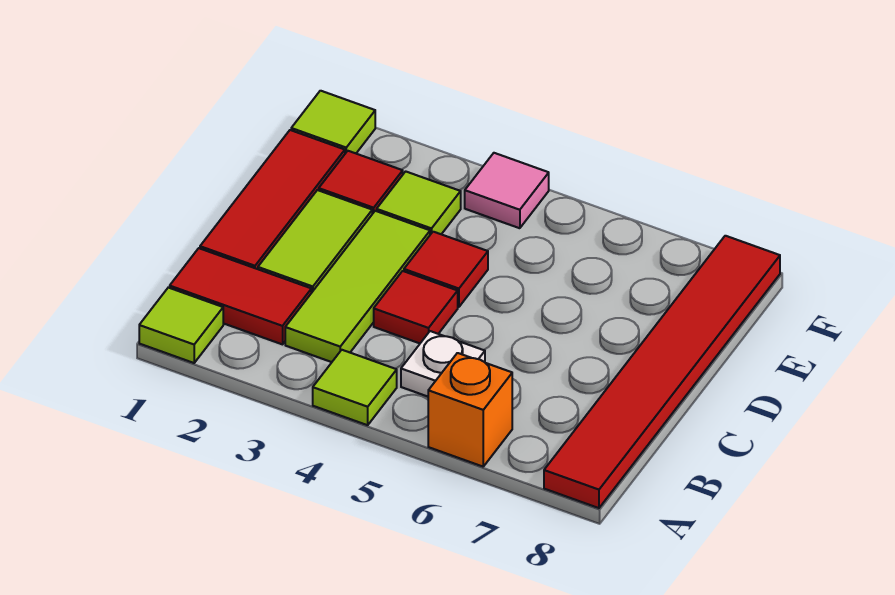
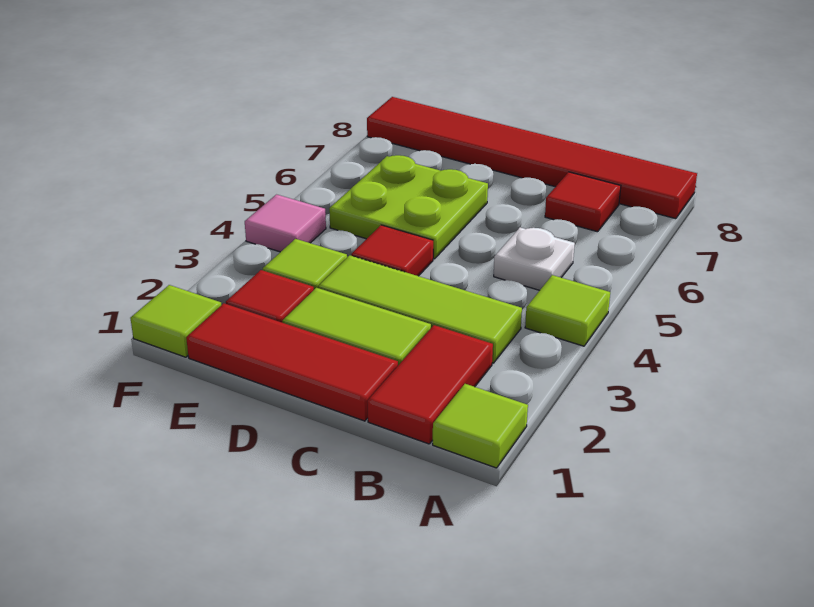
orange brick A6 level 1 -> none
red tile C4 level 1 -> red tile B7 level 1
none -> lime plate D5:E6 level 1

